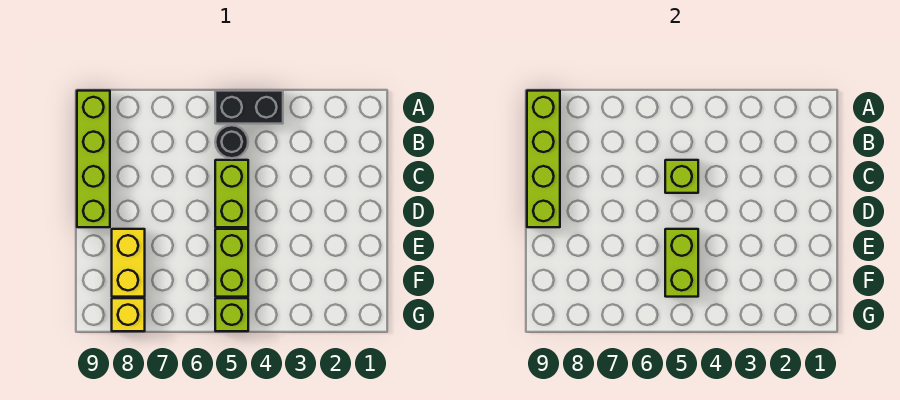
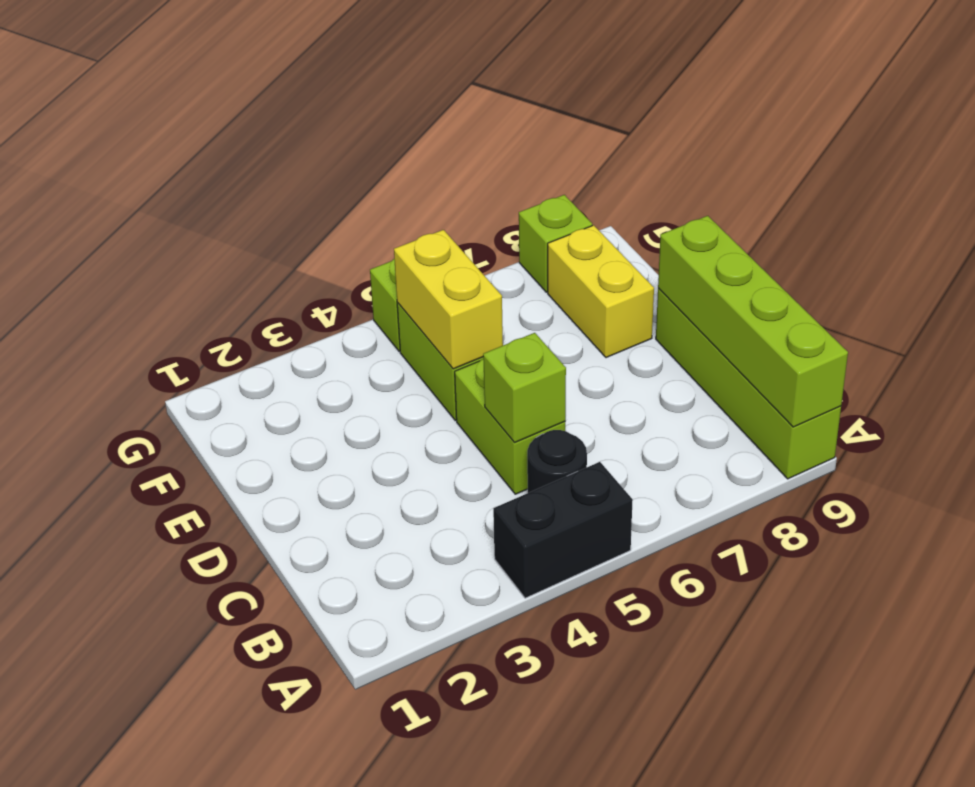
lime brick E5:F5 level 2 -> yellow brick E5:F5 level 2
yellow brick G8 level 1 -> lime brick G8 level 1

